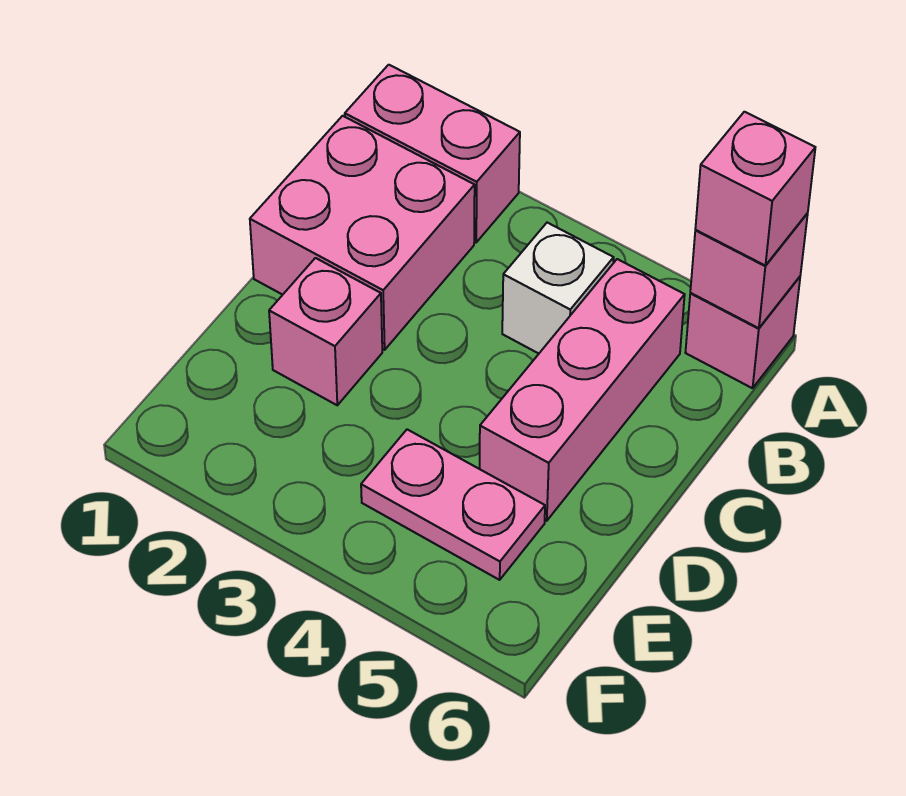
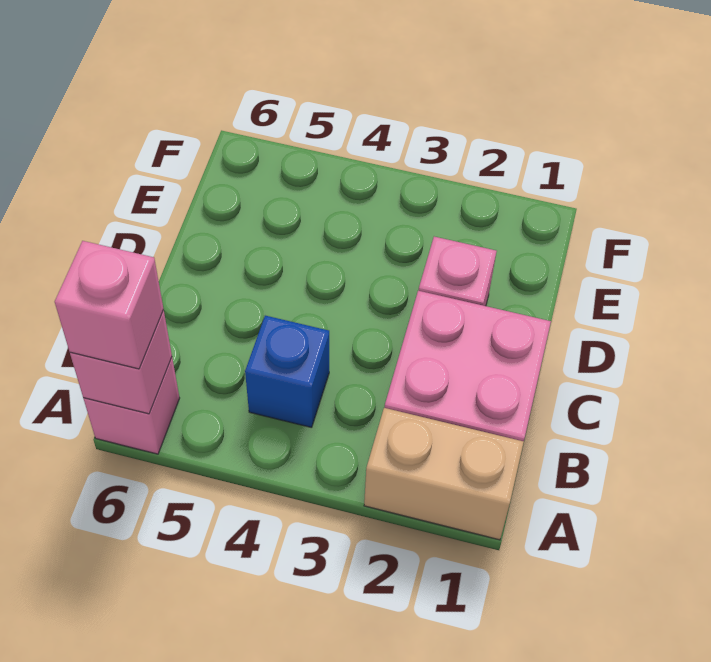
pink brick A1:A2 level 1 -> tan brick A1:A2 level 1
white brick B4 level 1 -> blue brick B4 level 1
pink brick B5:D5 level 1 -> none
pink plate E4:E5 level 1 -> none

